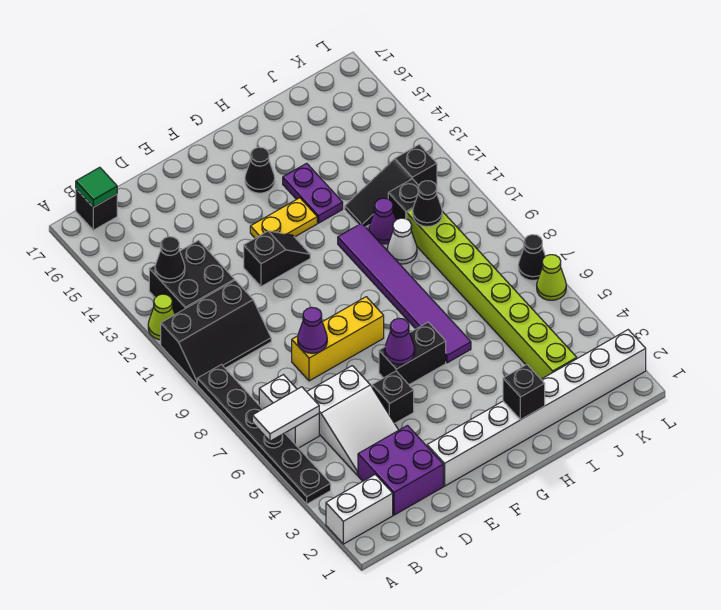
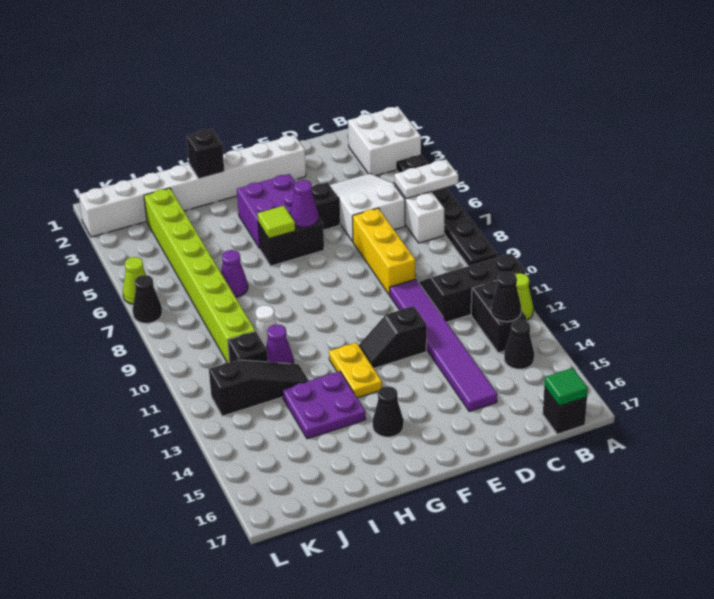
white brick A2:B2 level 1 -> white brick A2:B3 level 1
white tile A6:B6 level 2 -> white plate A6:B6 level 2
black brick B12:C13 level 1 -> black brick B12:B13 level 1
purple brick C2:D3 level 1 -> purple brick F4:G5 level 1
yellow brick D8:F8 level 1 -> yellow brick D7:D9 level 1
purple cone D8 level 2 -> purple cone I7 level 1
yellow plate F13:G13 level 1 -> yellow plate G12:G13 level 1
none -> lime tile G6 level 2
purple tile H6:H11 level 1 -> purple tile D10:D15 level 1
purple plate H13:H14 level 1 -> purple plate H13:I14 level 1
black cone J10 level 2 -> black cone B14 level 1

